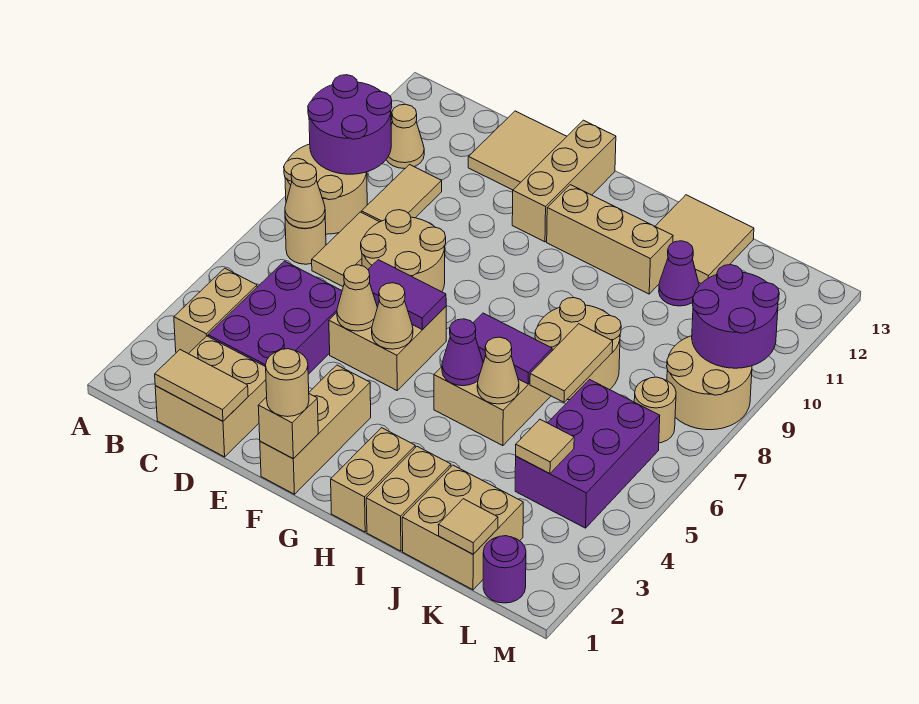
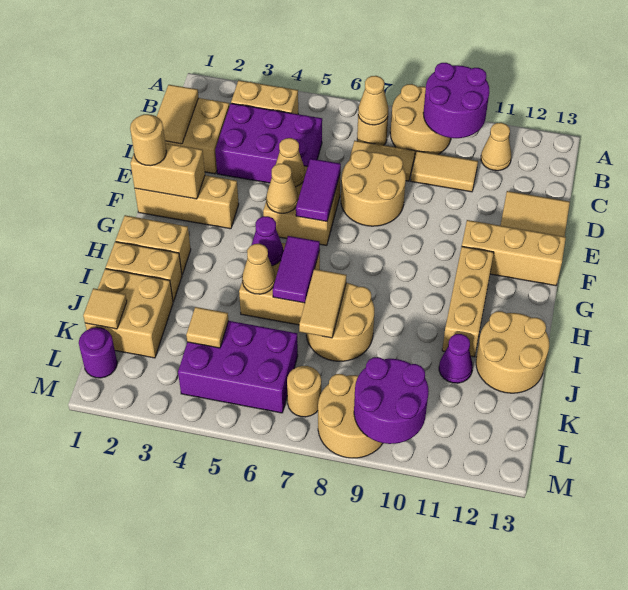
tan brick F1 level 2 -> tan brick F1:F2 level 2
tan tile I12:J13 level 1 -> tan round brick I12:J13 level 1
tan tile J6:J7 level 2 -> tan tile I7:J7 level 2

